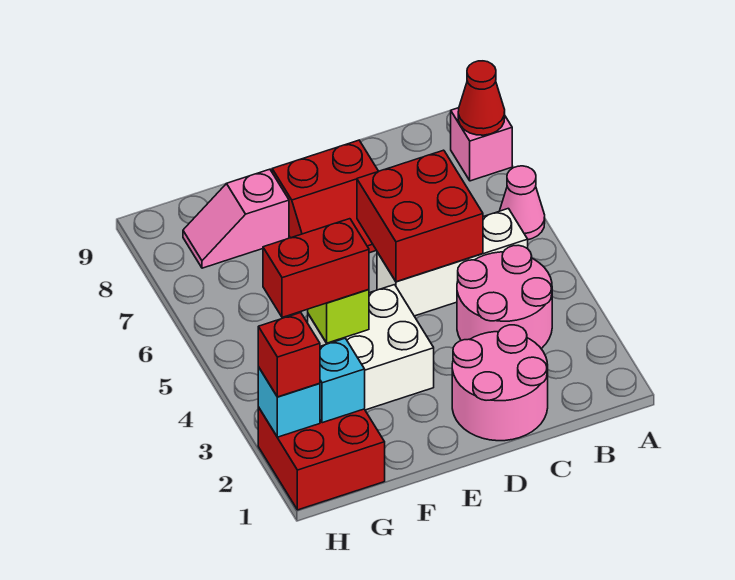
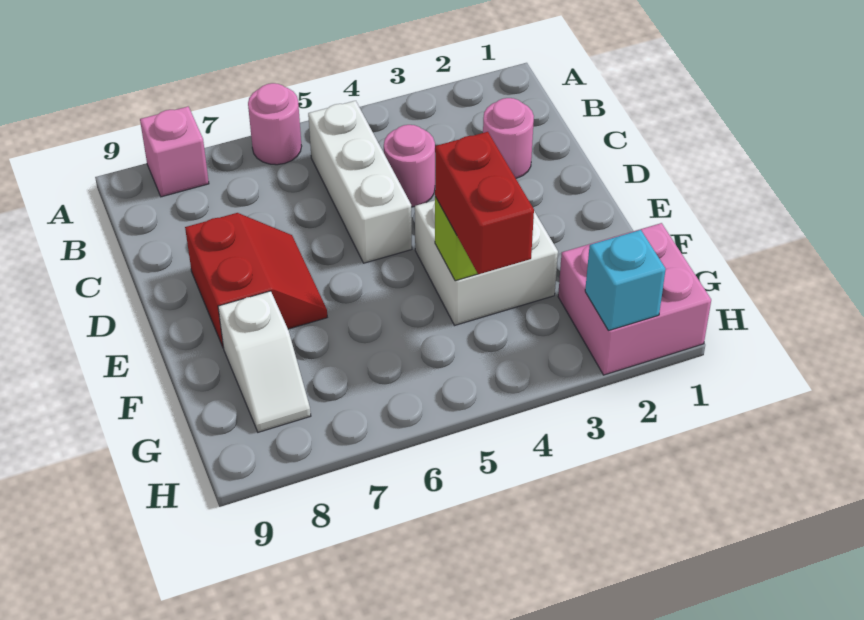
pink cone A6 level 1 -> pink round brick A6 level 1
red cone A8 level 2 -> none
pink round brick B3:C4 level 1 -> pink round brick C4 level 1
pink round brick C1:D2 level 1 -> pink round brick C2 level 1
red brick C5:D6 level 2 -> none
pink slope F8:G8 level 1 top F -> white slope F8:G8 level 1 top F
red brick G1:H2 level 1 -> pink brick G1:H2 level 1
cyan brick G2 level 2 -> none
red brick H2 level 3 -> none

